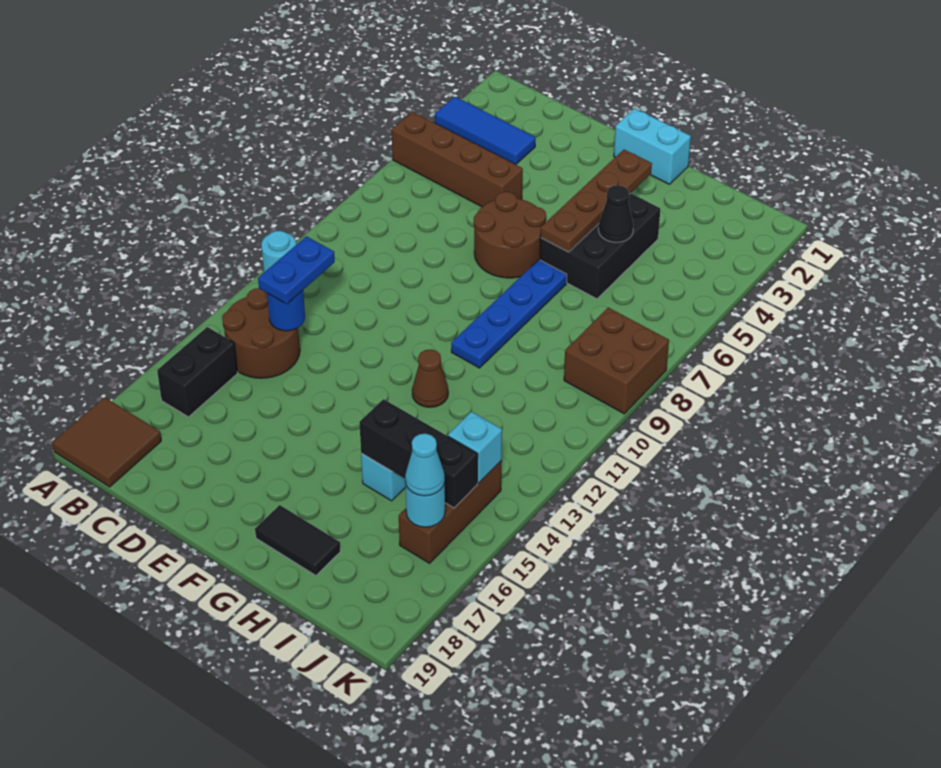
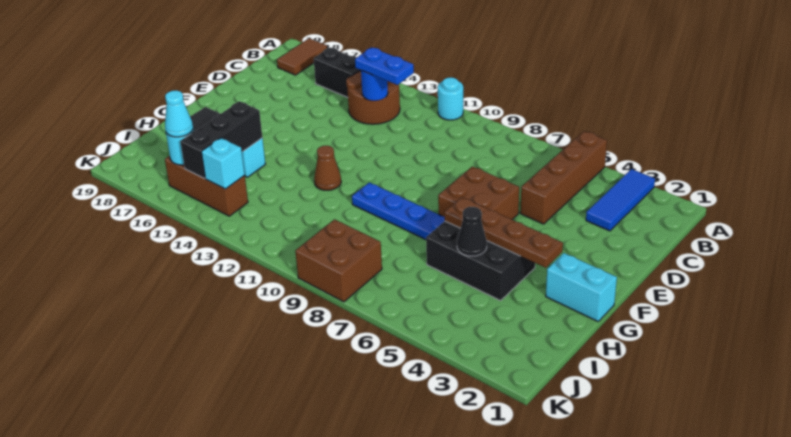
brown tile A18:B19 level 1 -> brown tile A18:B18 level 1
brown round brick E6:F7 level 1 -> brown brick E6:F7 level 1
cyan brick F1:G1 level 1 -> cyan brick G1:G2 level 1

